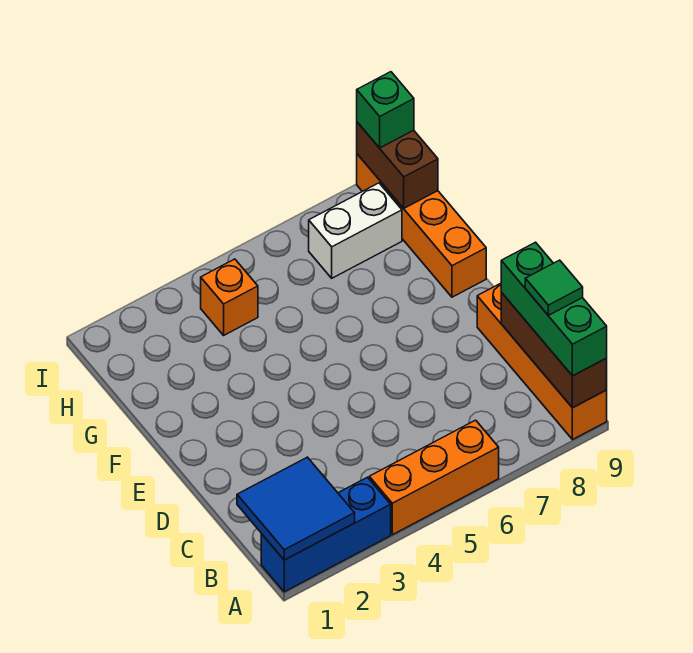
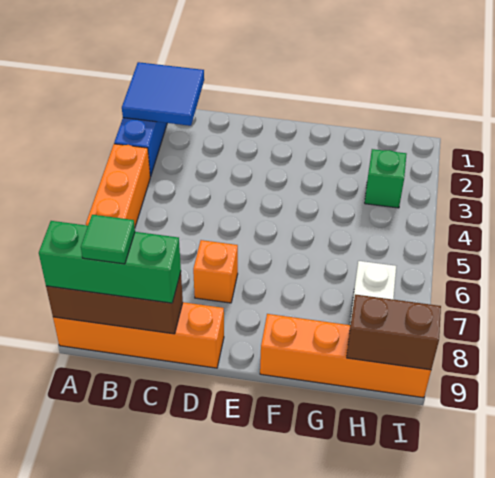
orange brick H4 level 1 -> orange brick D7 level 1
green brick I9 level 3 -> green brick H3 level 1

